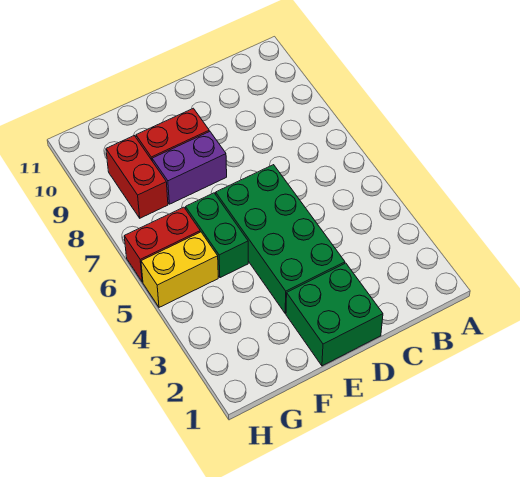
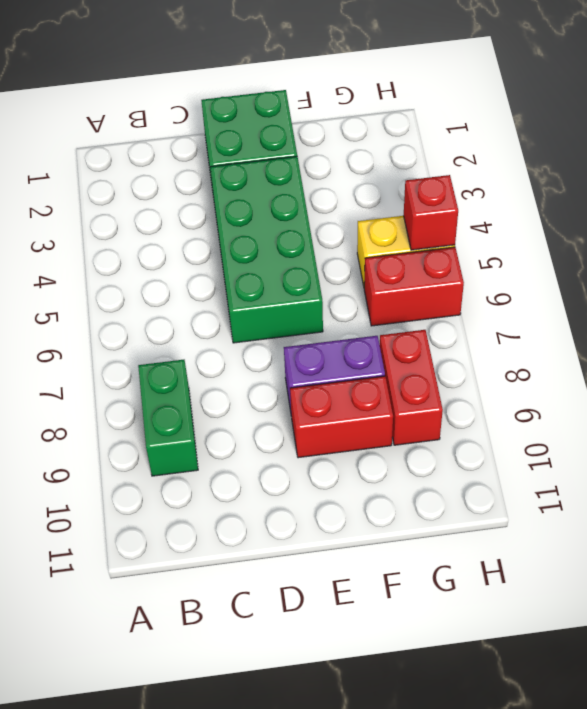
green brick F5:F6 level 1 -> green brick B8:B9 level 1
none -> red brick H5 level 2

